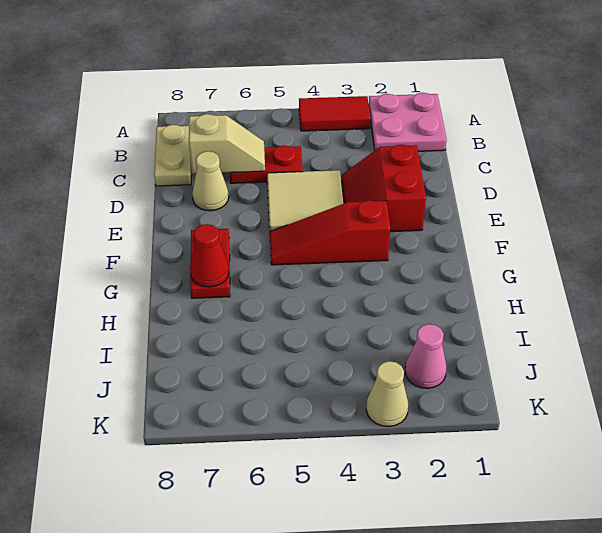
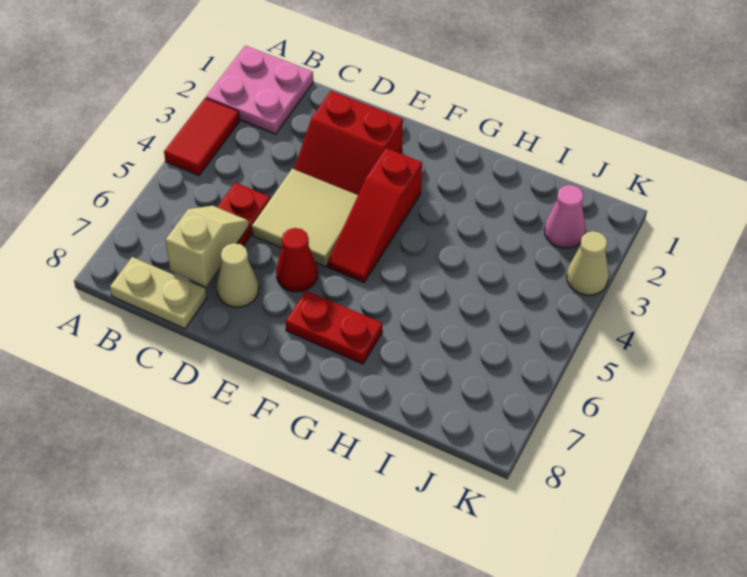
red cone G7 level 2 -> red cone E6 level 1

